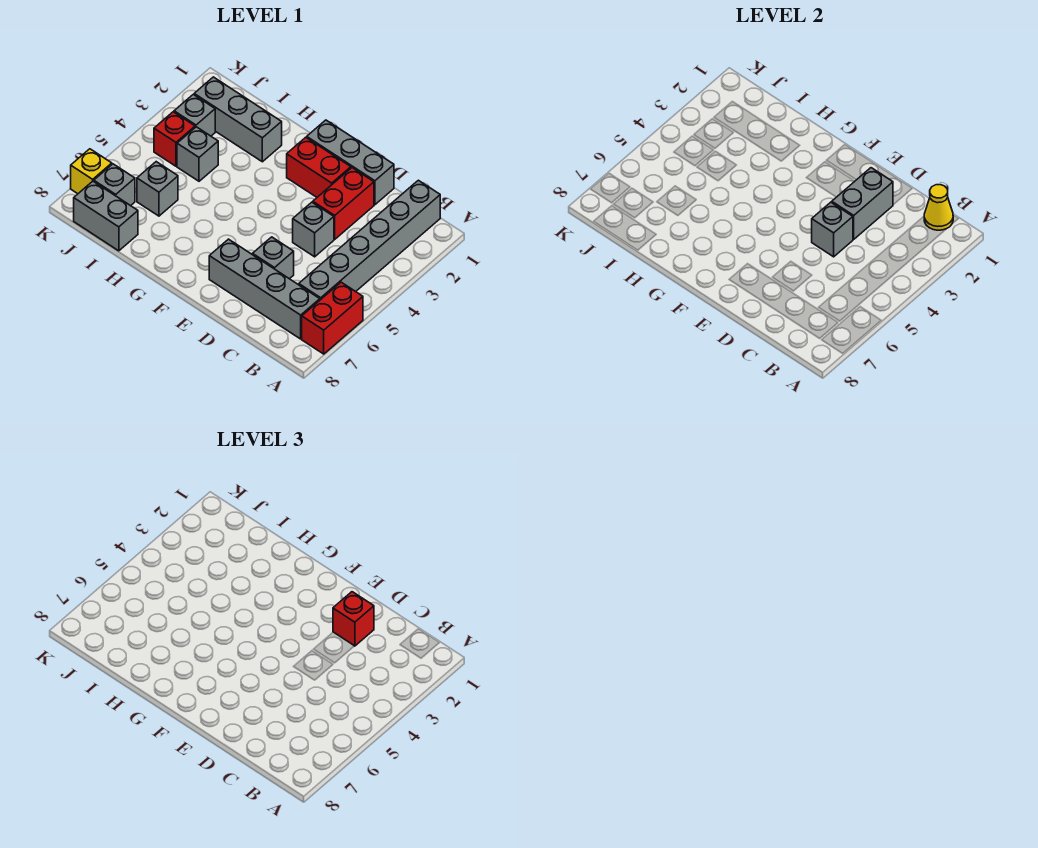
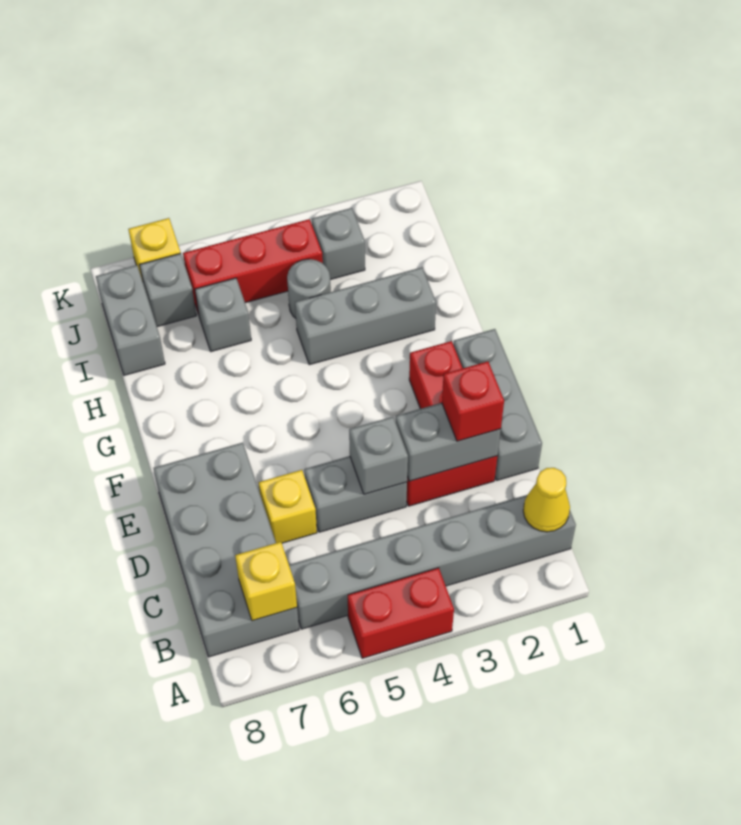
red brick A6:A7 level 1 -> red brick A4:A5 level 1
grey brick B7:E7 level 1 -> grey brick B7:E8 level 1
none -> yellow brick B7 level 2
grey brick D4 level 1 -> grey brick D4:D5 level 1
grey brick D6 level 1 -> yellow brick D6 level 1
grey brick H2:J2 level 1 -> grey brick H2:H4 level 1
grey brick I4 level 1 -> grey round brick I4 level 1
red brick J4 level 1 -> red brick J4:J6 level 1

